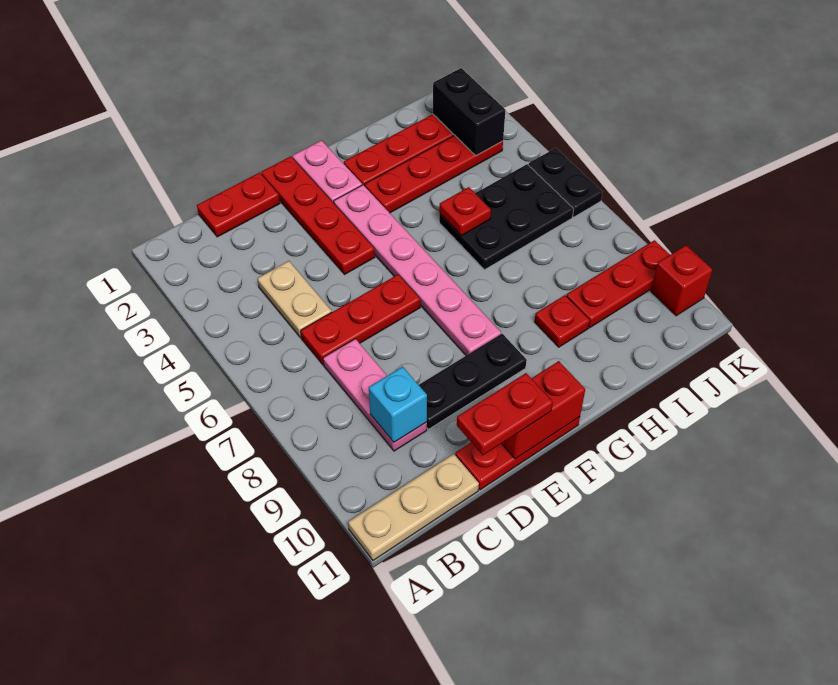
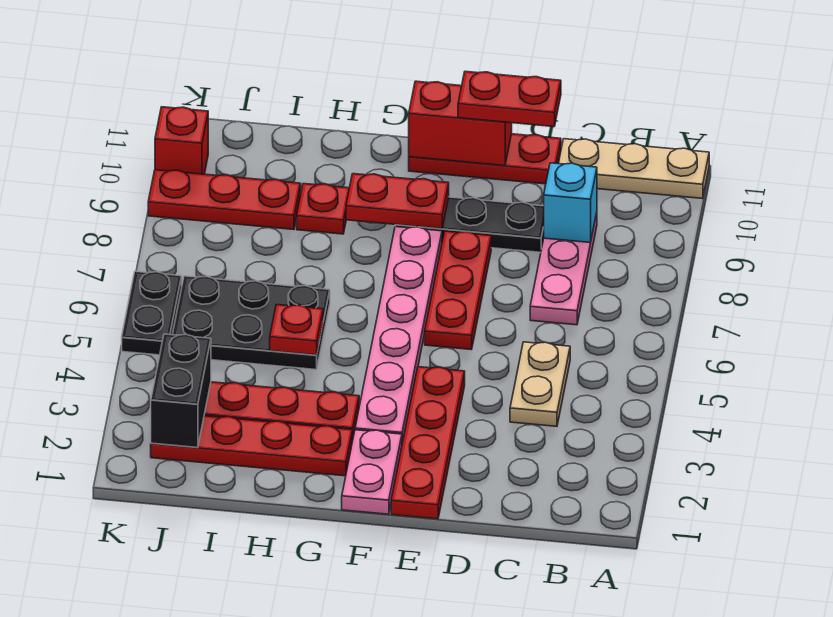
red plate C1:D1 level 1 -> red plate F9:G9 level 2
red plate C6:E6 level 1 -> red plate E6:E8 level 1

